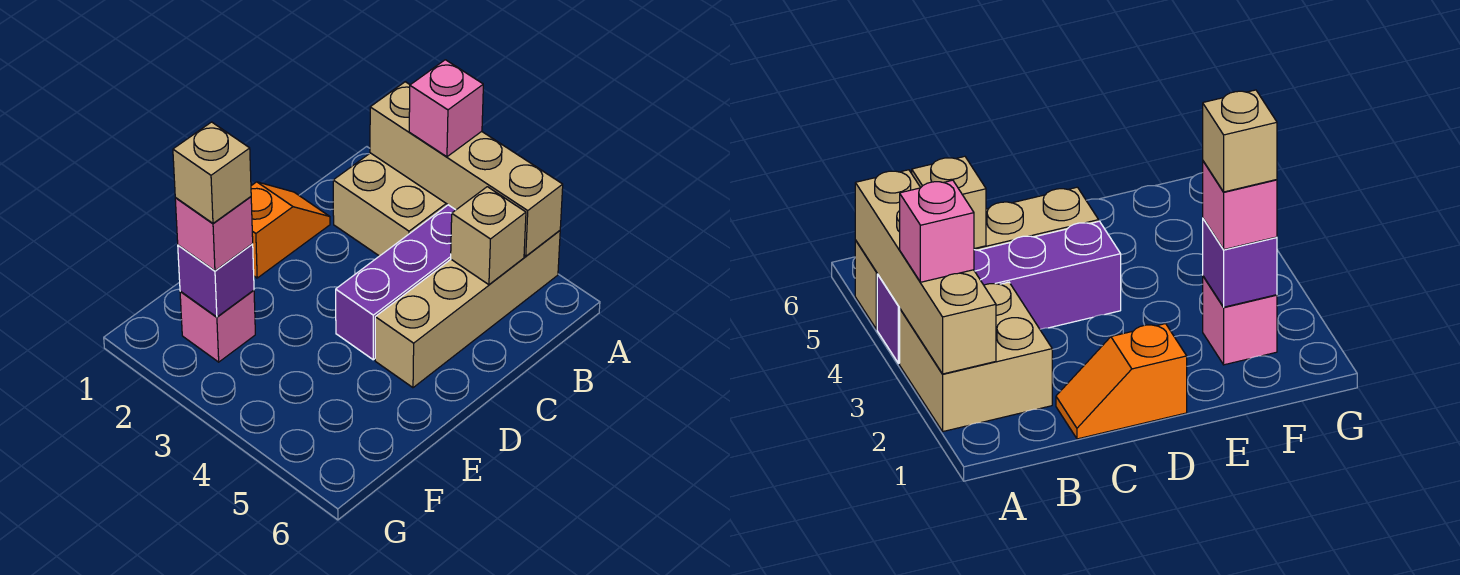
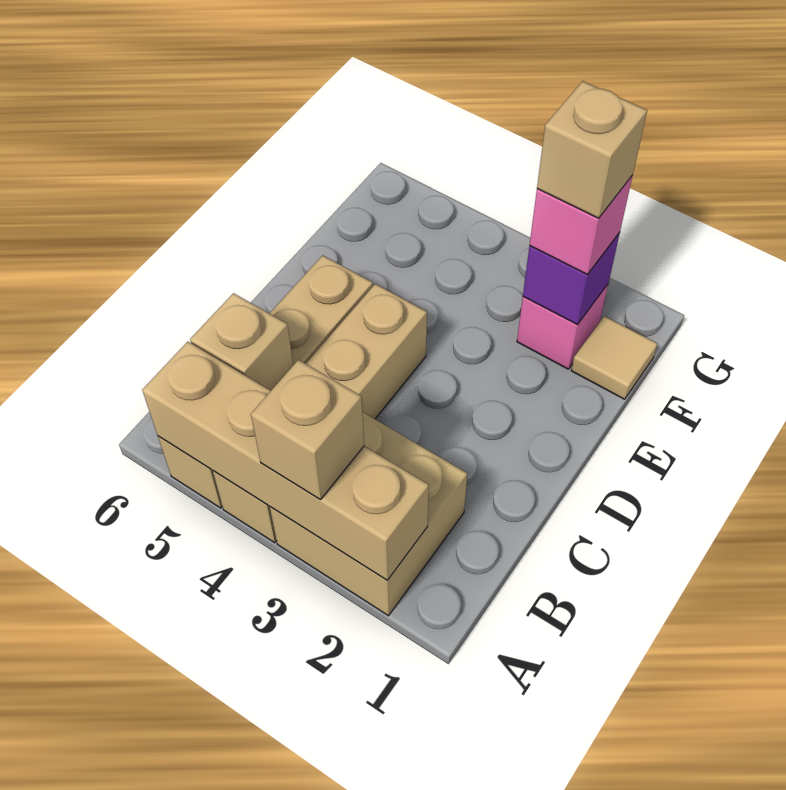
pink brick A3 level 3 -> tan brick A3 level 3
purple brick A4:D4 level 1 -> tan brick A4:D4 level 1
orange slope C1:D1 level 1 top D -> none
none -> tan tile F1 level 1

